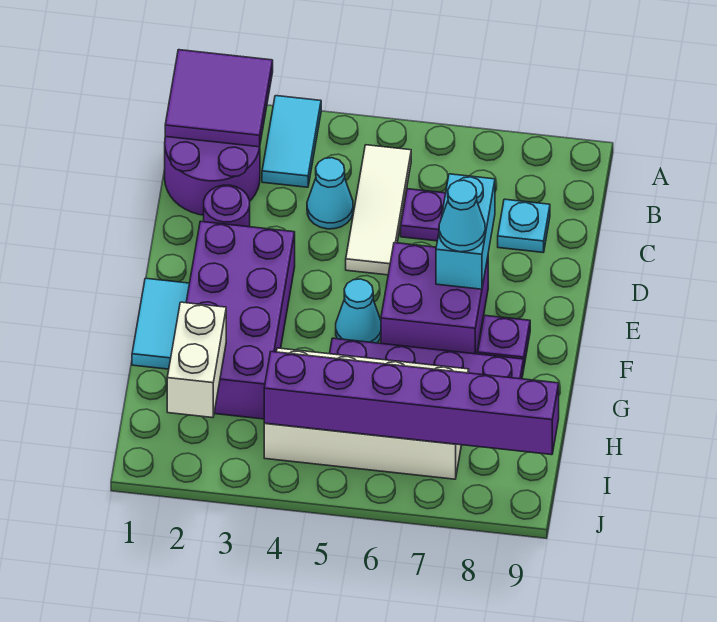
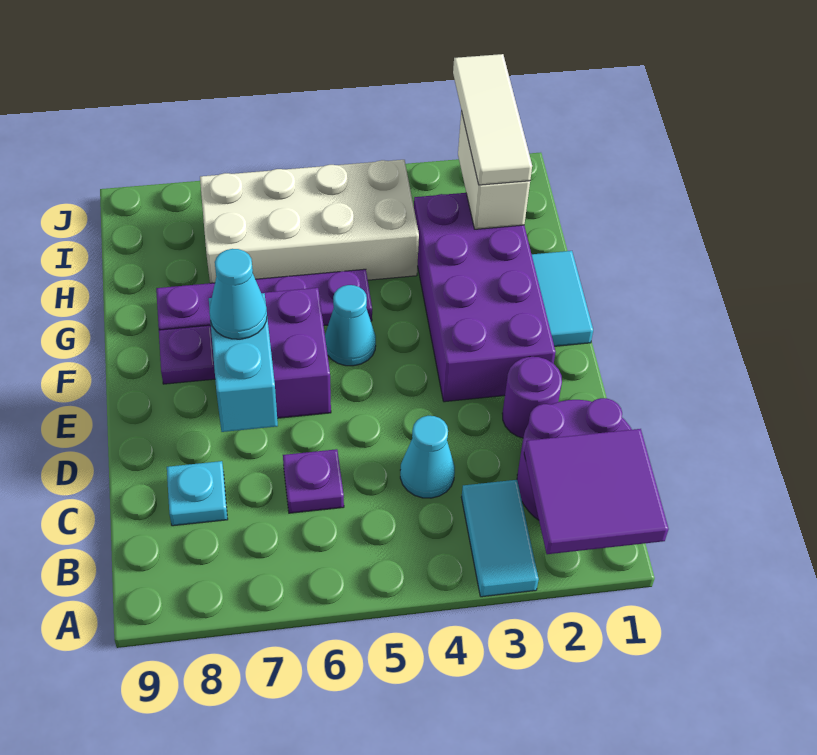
white tile B5:D5 level 1 -> white tile H2:J2 level 3
purple brick I4:I9 level 2 -> none

